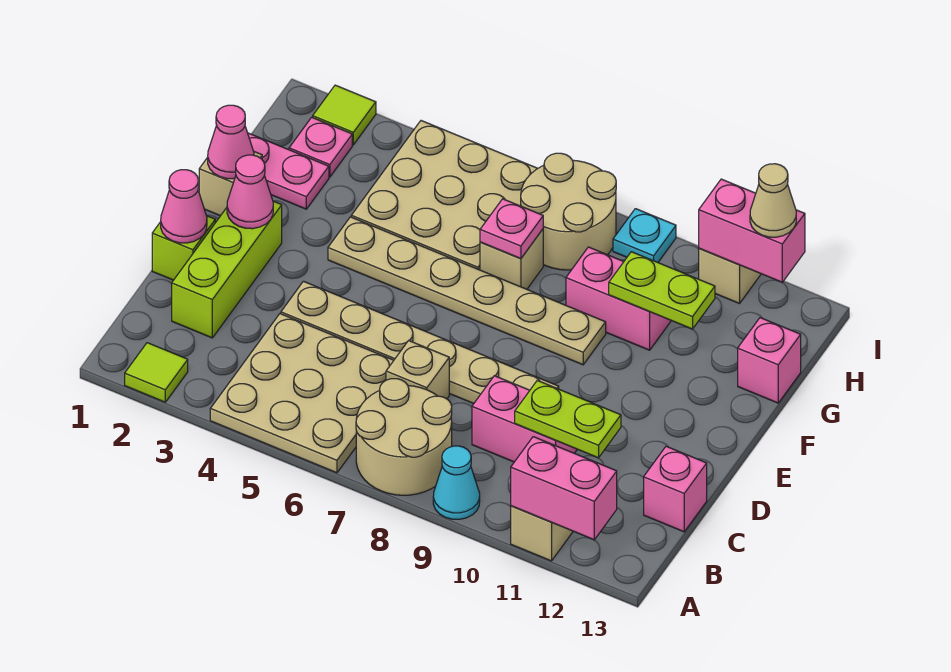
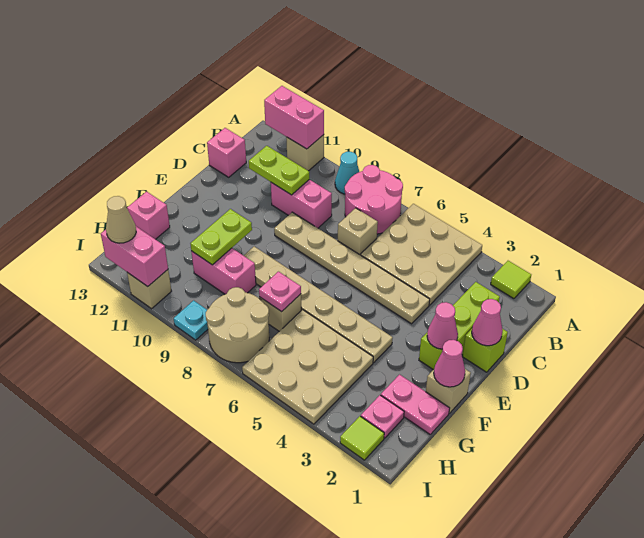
tan round brick A7:B8 level 1 -> pink round brick A7:B8 level 1
lime plate G10:G11 level 2 -> lime plate F10:G10 level 2

